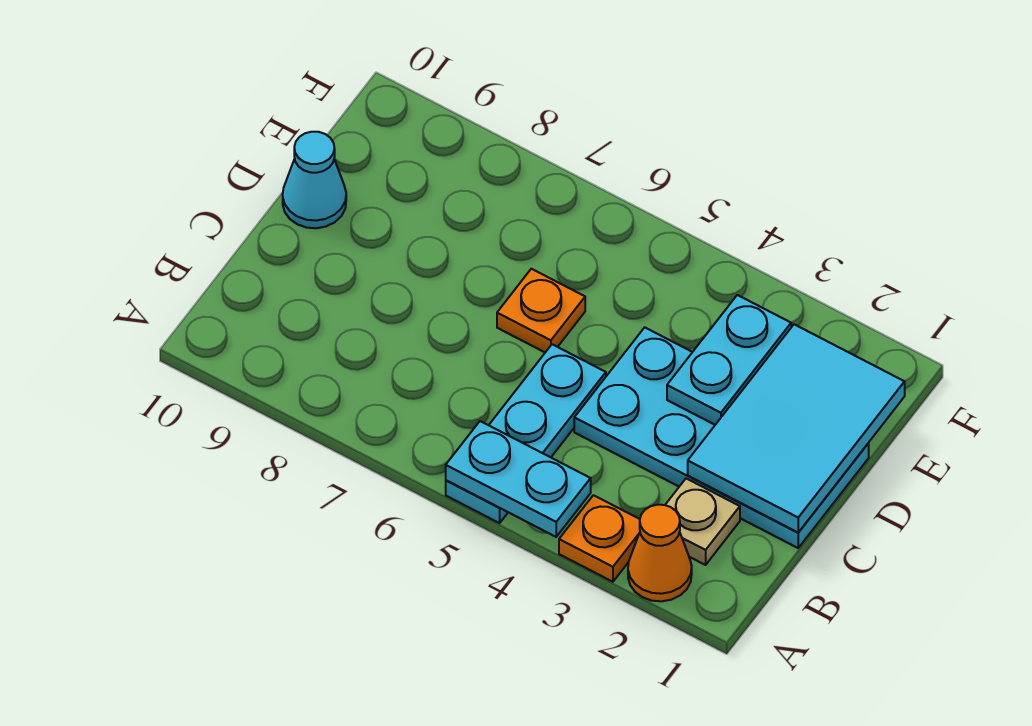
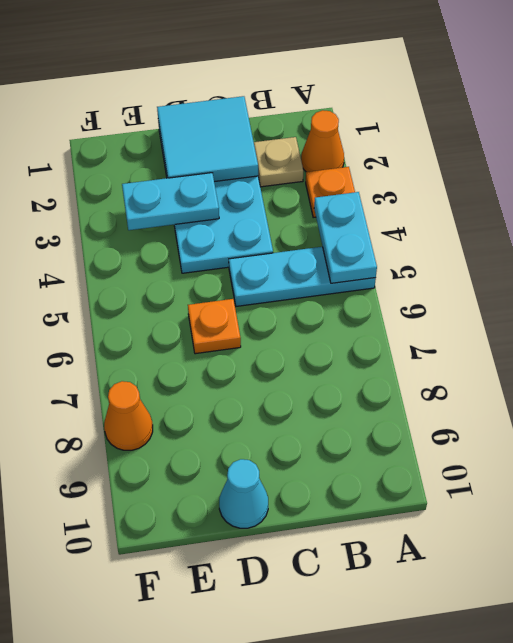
cyan tile C1:E2 level 2 -> cyan tile C1:D2 level 2
none -> orange cone F8 level 1

